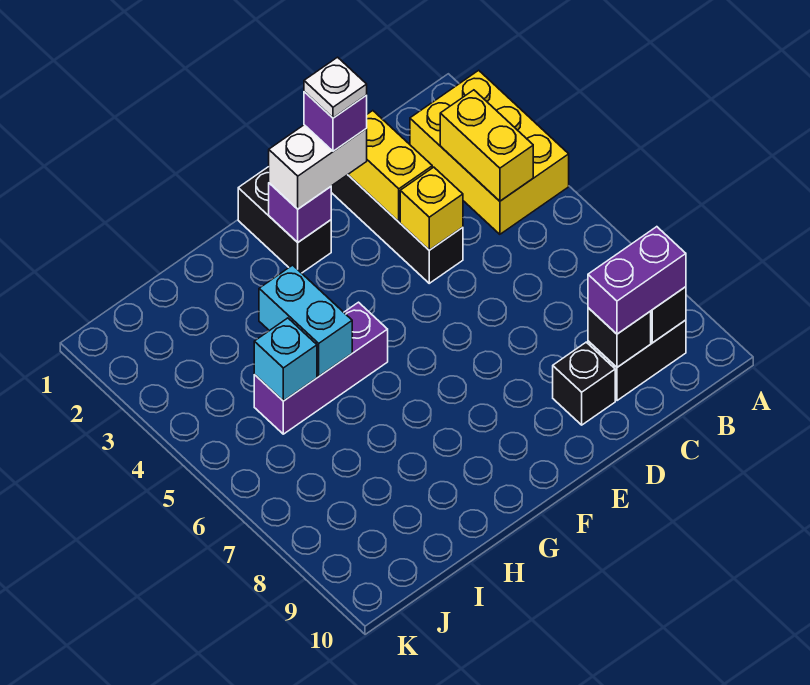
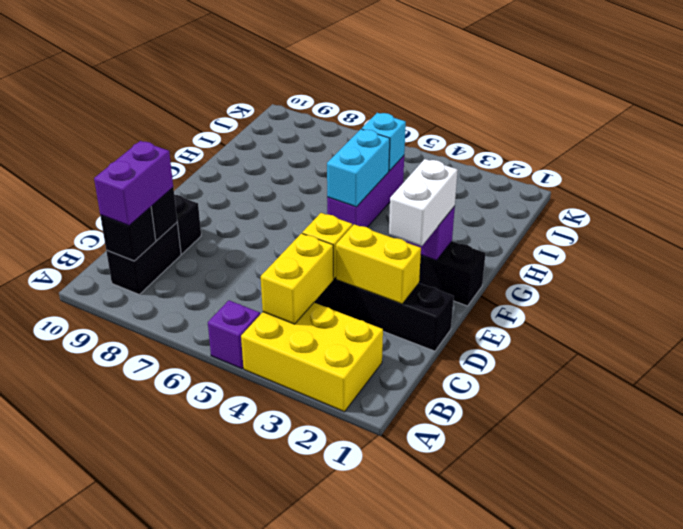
yellow brick B3:B4 level 2 -> yellow brick B4:C4 level 2
purple brick E2 level 4 -> purple brick A5 level 1
white plate E2 level 5 -> none
cyan brick H4:H5 level 2 -> cyan brick G5:H5 level 2

